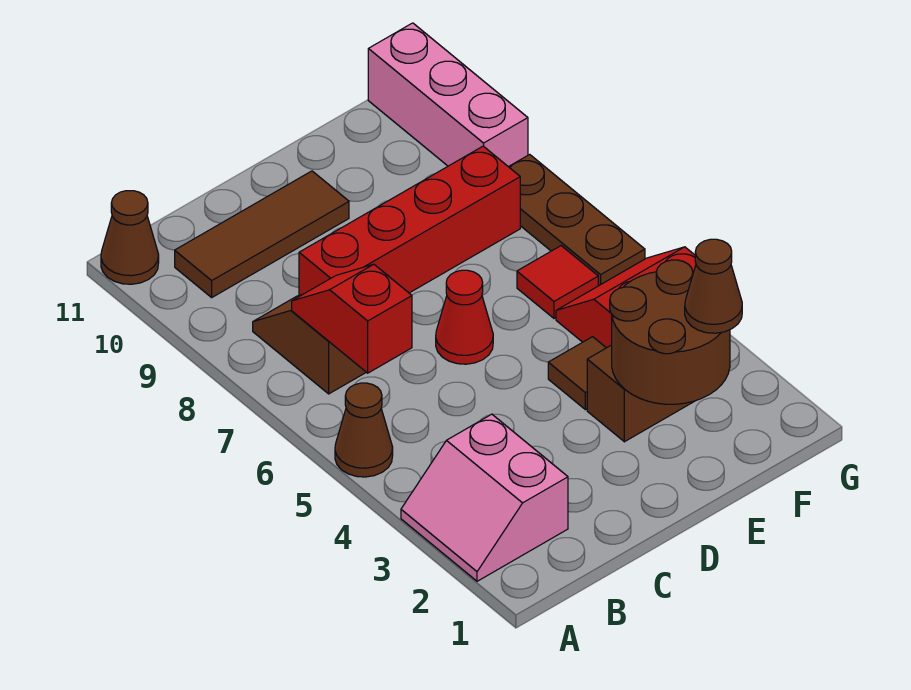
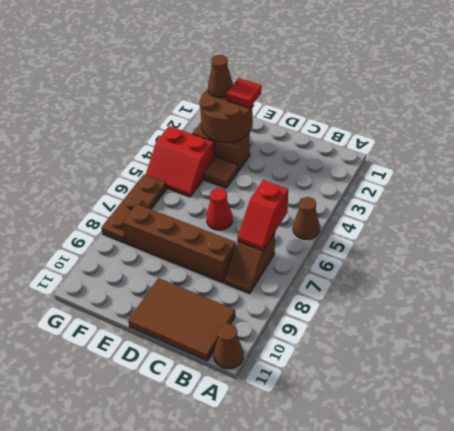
pink slope A2:B3 level 1 top B -> none
brown tile B10:D10 level 1 -> brown tile B10:D11 level 1
red brick C8:F8 level 1 -> brown brick C8:F8 level 1
red tile F6 level 1 -> red tile E2 level 3
pink brick G9:G11 level 1 -> none

